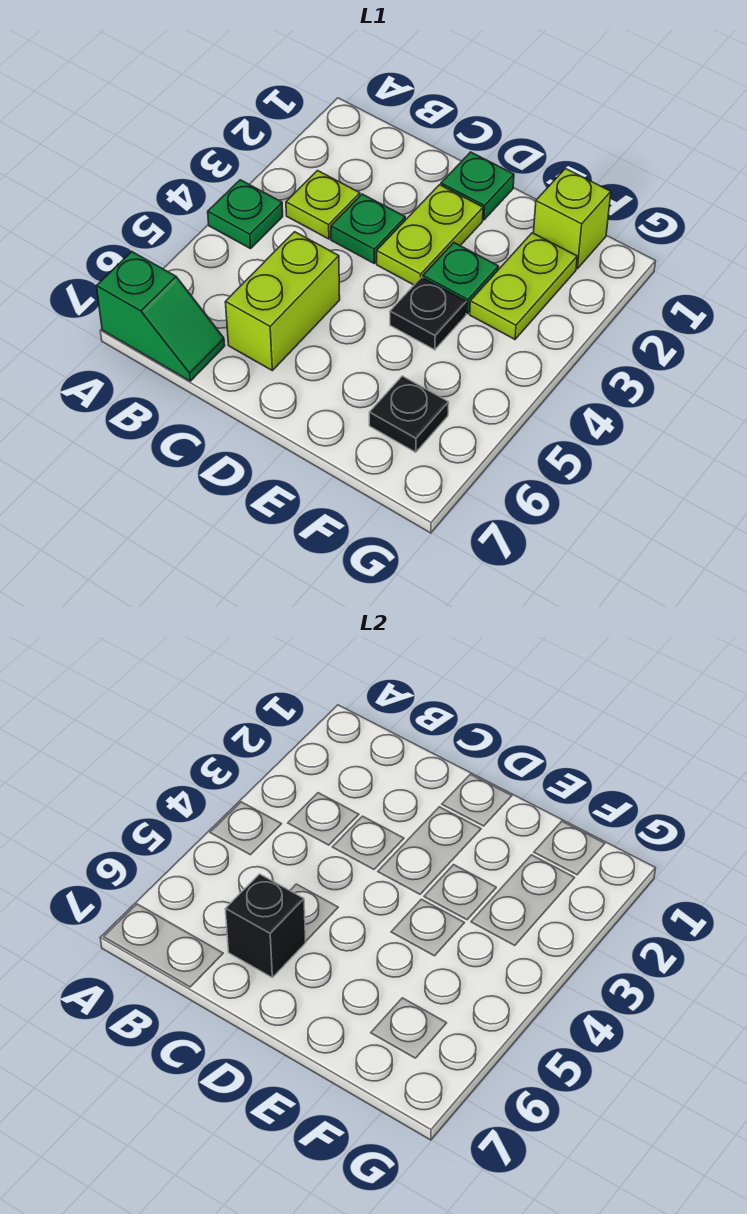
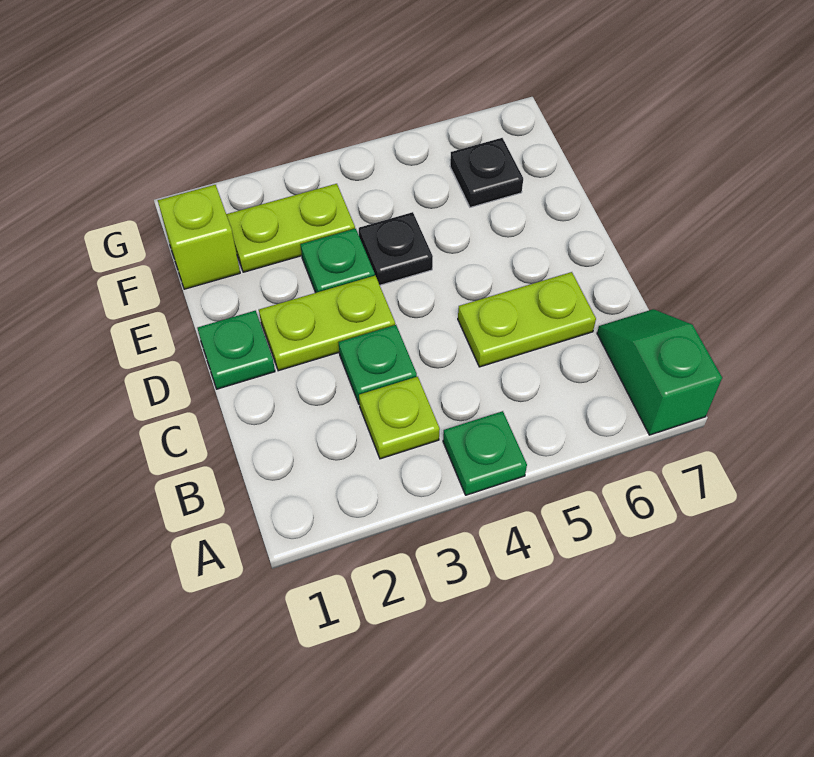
lime brick C5:C6 level 1 -> lime plate C5:C6 level 1
black brick C6 level 2 -> none

